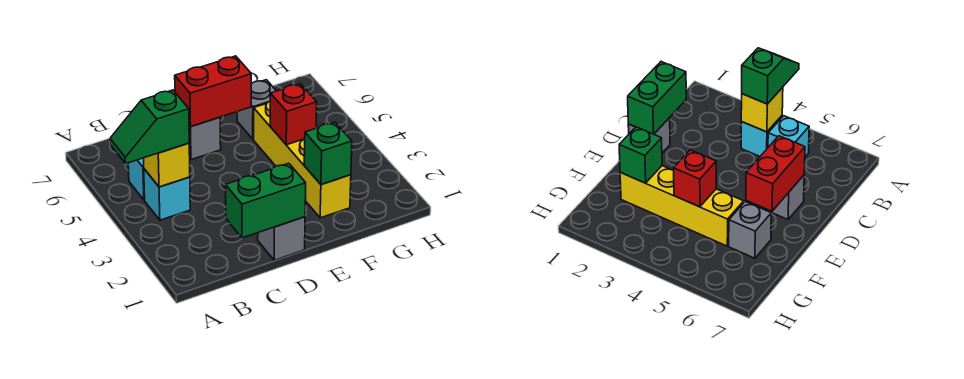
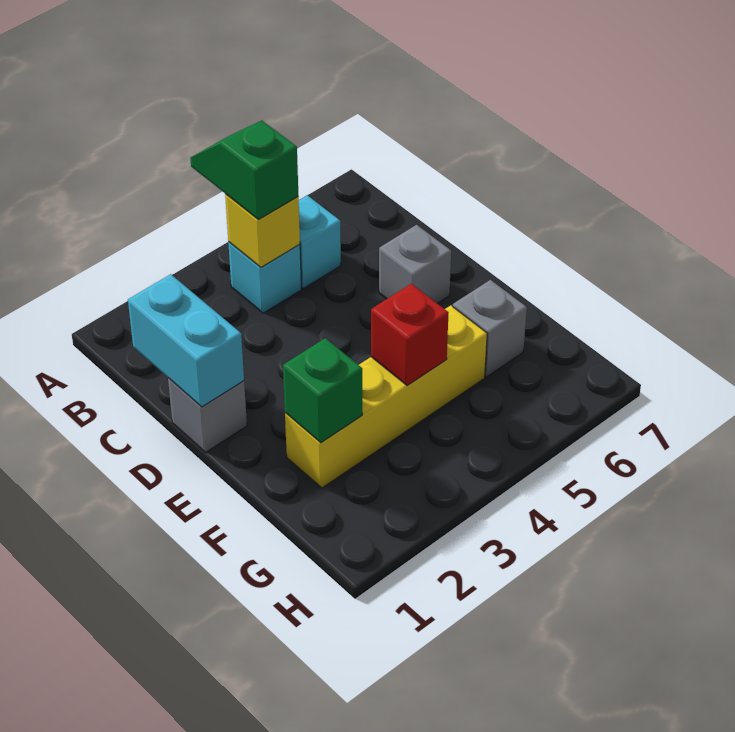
green brick C1:D1 level 2 -> cyan brick C1:D1 level 2
red brick D6:E6 level 2 -> none

